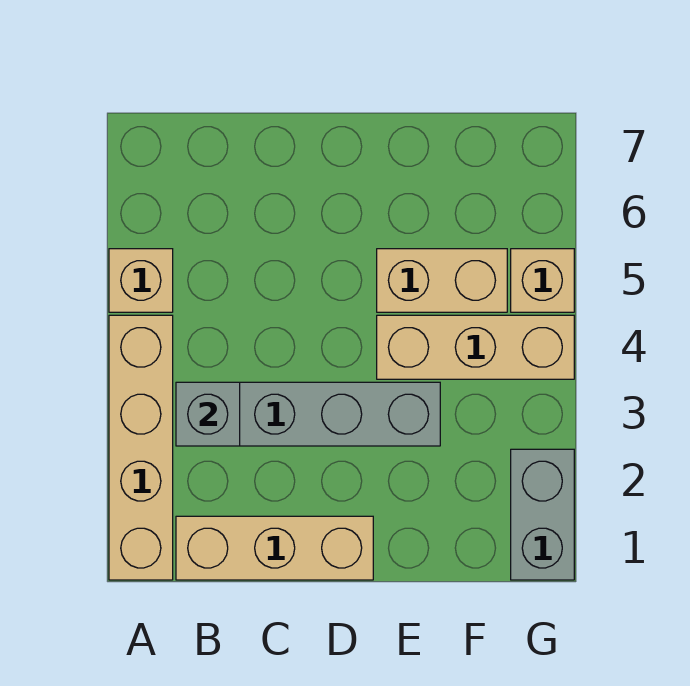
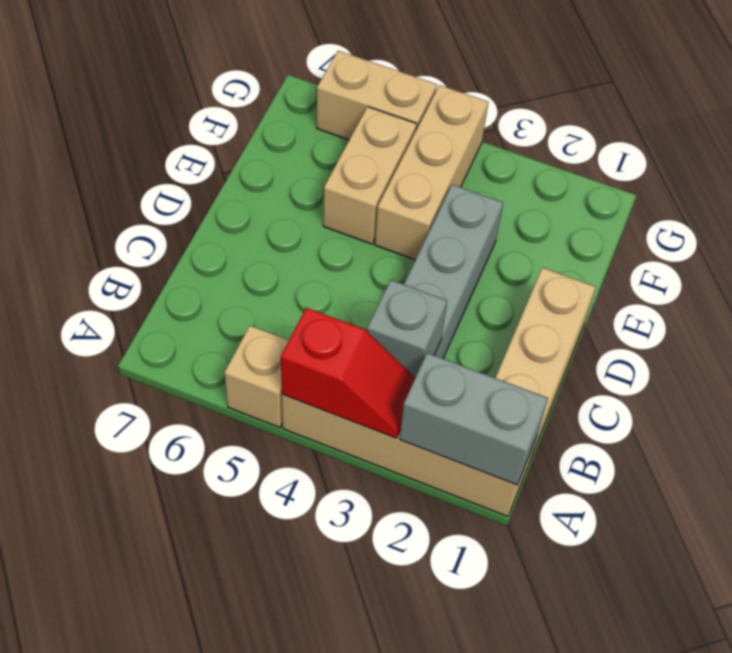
none -> red slope A3:A4 level 2 top 4
grey brick G1:G2 level 1 -> grey brick A1:A2 level 2
tan brick G5 level 1 -> tan brick G5:G6 level 1

